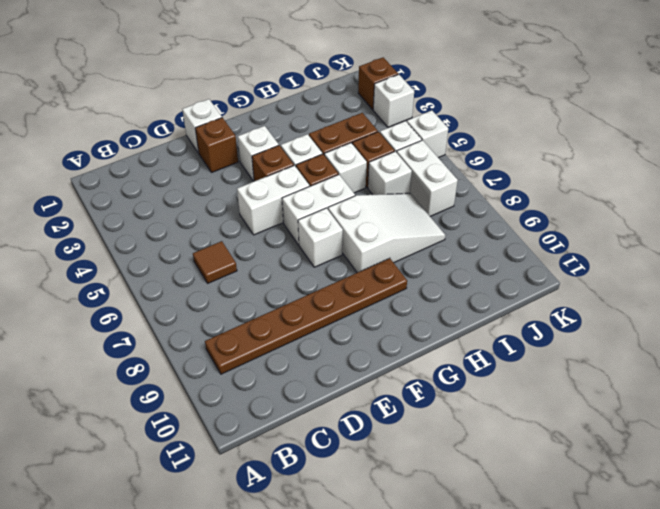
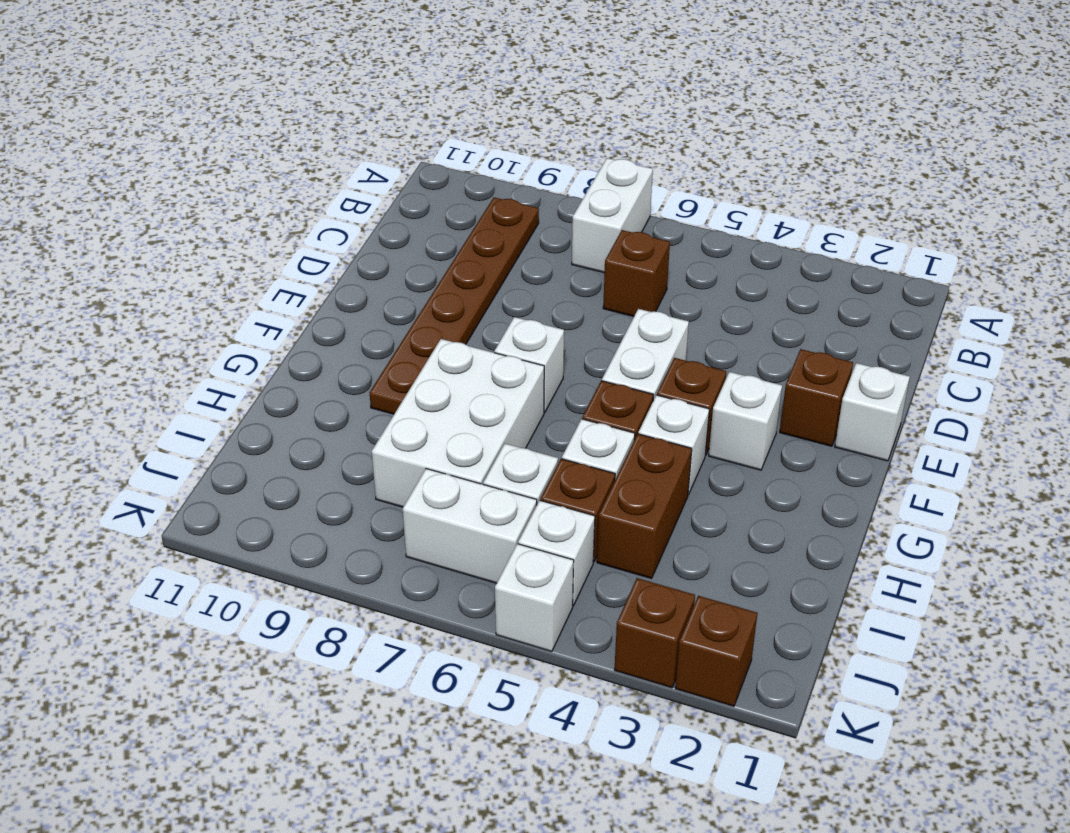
brown tile C6 level 1 -> brown brick C6 level 1
white brick F6:G6 level 1 -> white brick A7:B7 level 1
white slope G7:I8 level 1 top G -> white brick G7:I8 level 1
white brick K3 level 1 -> brown brick K3 level 1

